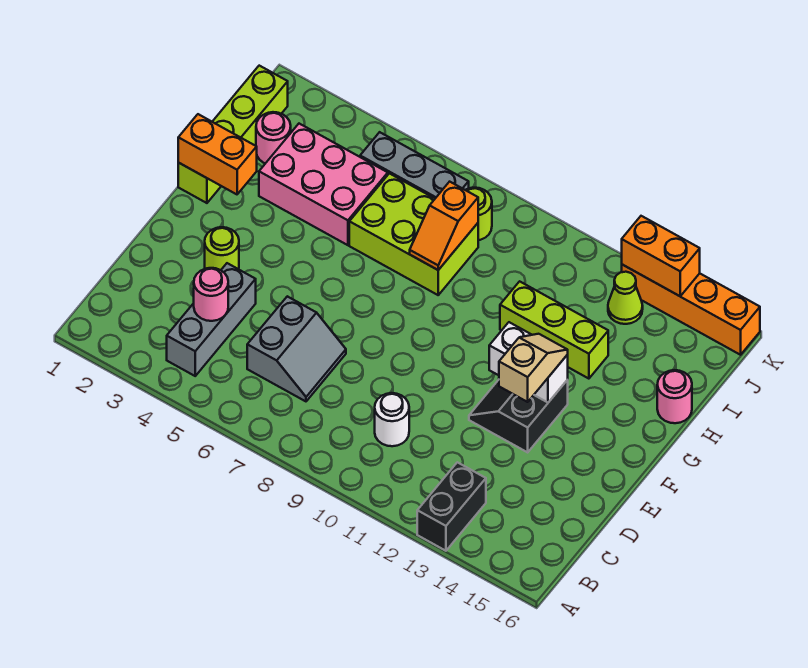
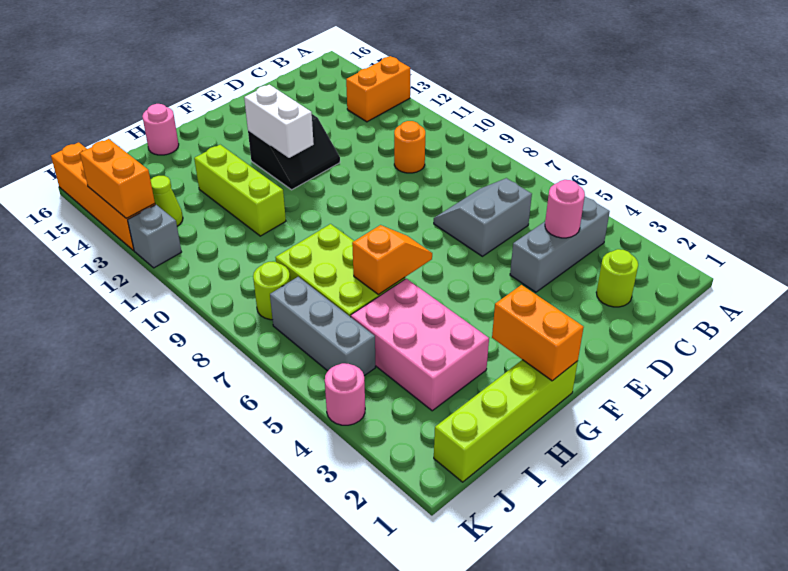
black brick A13:B13 level 1 -> orange brick A13:B13 level 1
white round brick C10 level 1 -> orange round brick C10 level 1
lime round brick E3 level 1 -> lime round brick C2 level 1
tan slope E13:F13 level 3 top E -> none
orange slope H8:I8 level 2 top I -> orange slope G6:H6 level 2 top H
pink round brick I2 level 1 -> pink round brick K4 level 1
none -> grey brick K12 level 1

